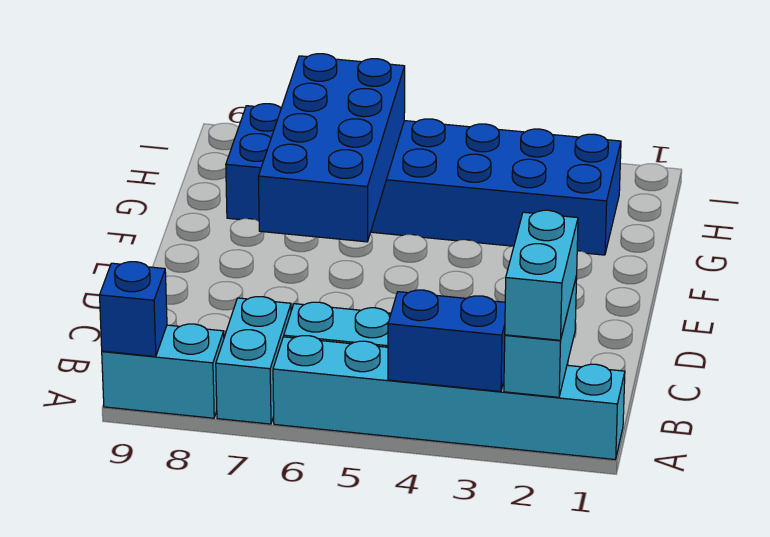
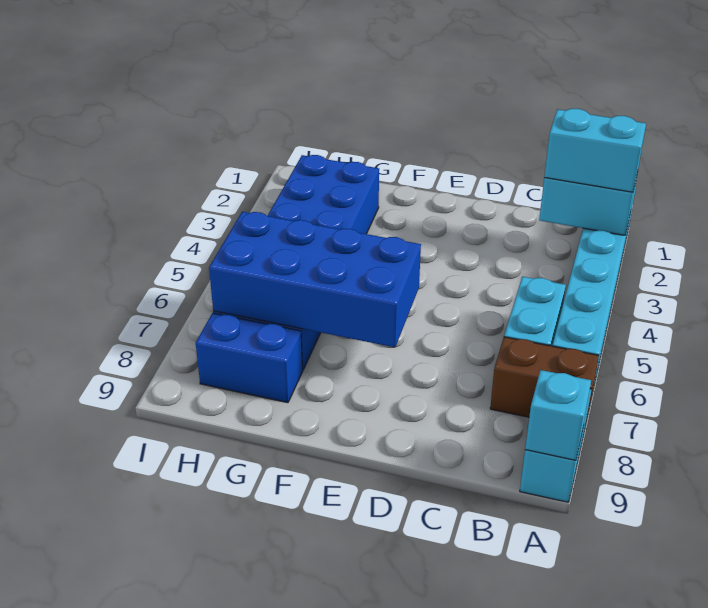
blue brick A3:A4 level 2 -> none
cyan brick A7:B7 level 1 -> brown brick A7:B7 level 1
blue brick A9 level 2 -> cyan brick A9 level 2

